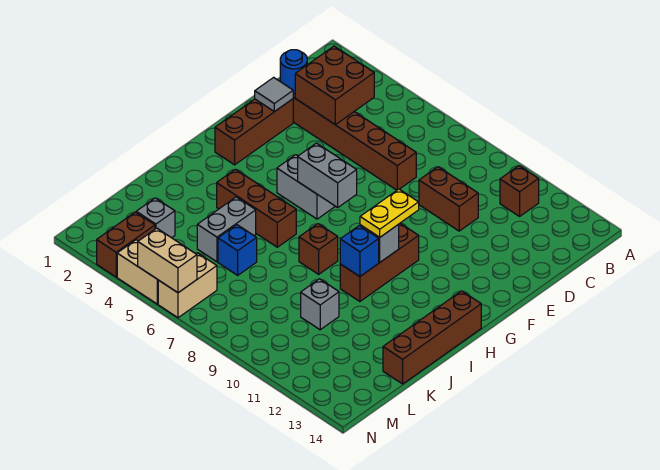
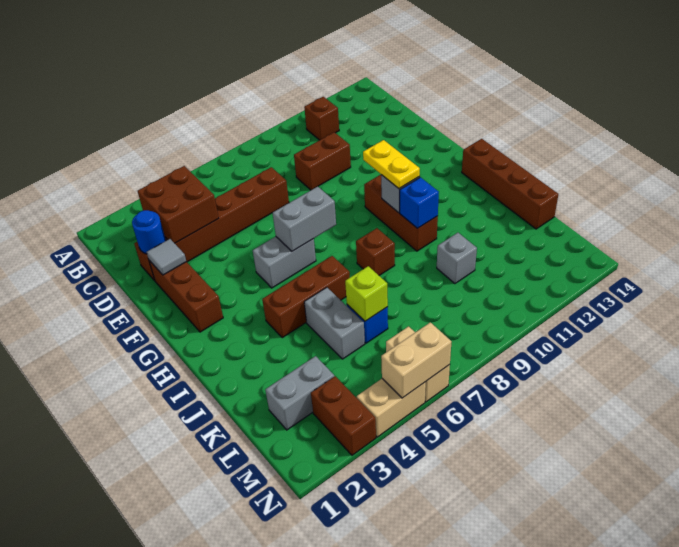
none -> lime brick K6 level 2
grey brick L3 level 1 -> grey brick L2:L3 level 1

